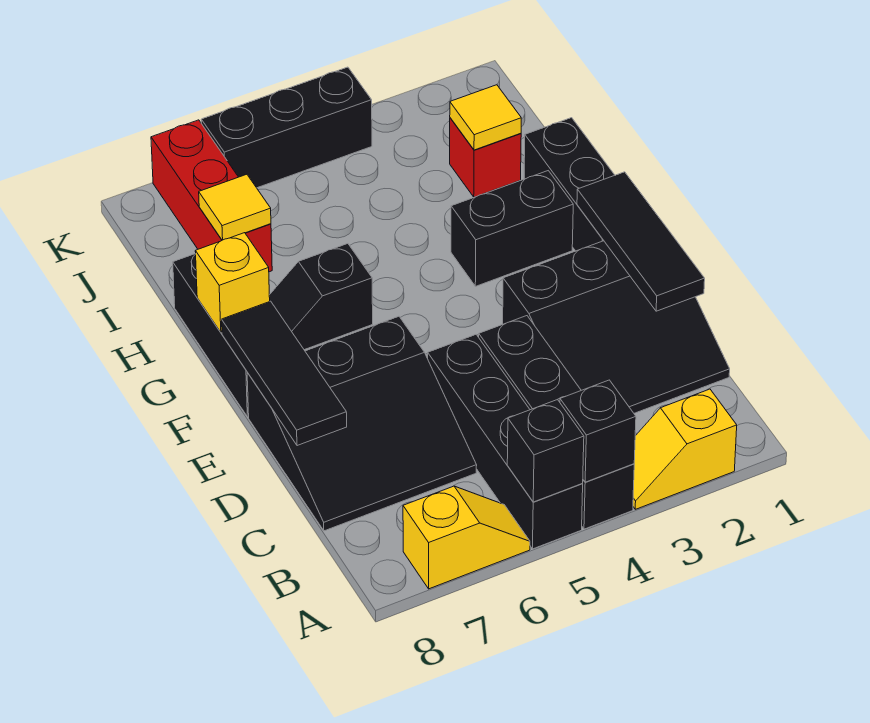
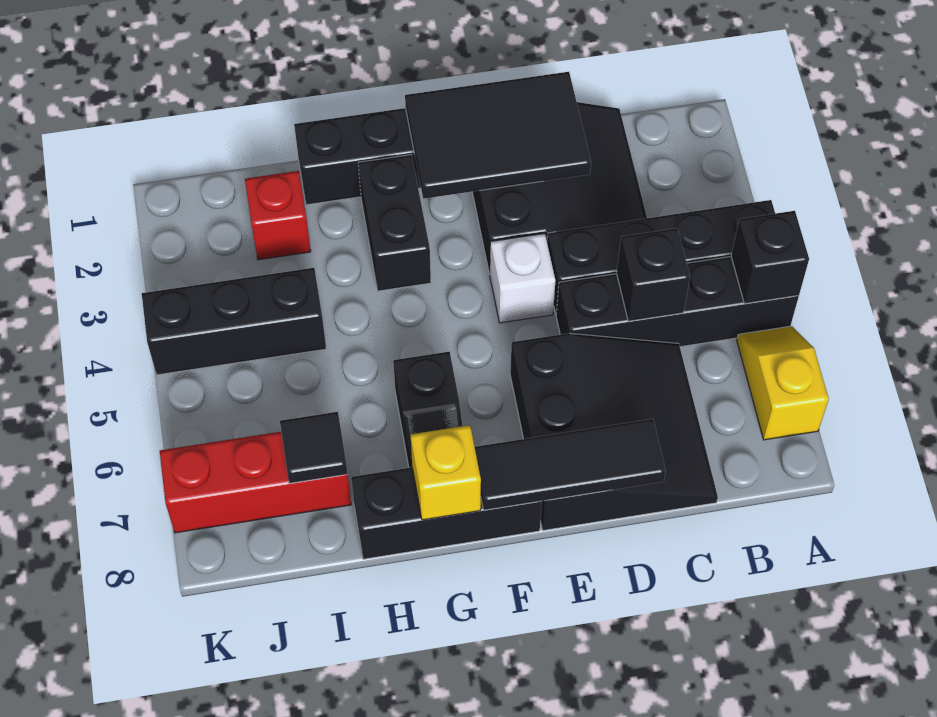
yellow slope A2:A3 level 1 top 2 -> none
black brick A4 level 2 -> black brick C5 level 2
black tile D1:F1 level 2 -> black tile D1:F2 level 2
none -> white brick E4 level 1
yellow tile I2 level 2 -> none
yellow tile I7 level 2 -> black tile I7 level 2
black brick K4:K6 level 1 -> black brick I4:K4 level 1

